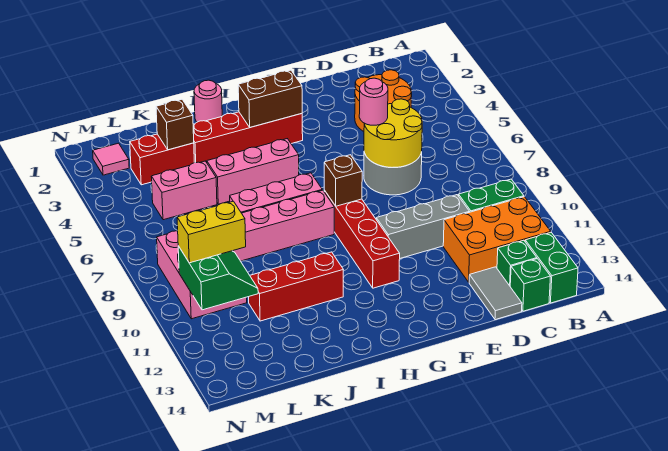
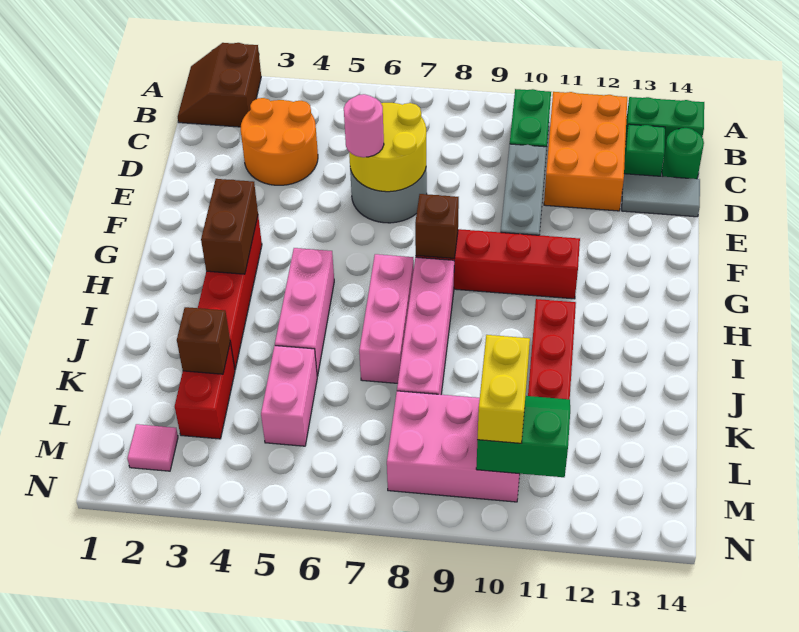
none -> brown slope A1:B2 level 1 top 2
green brick C14 level 1 -> green round brick C14 level 1
pink round brick I1 level 1 -> none

